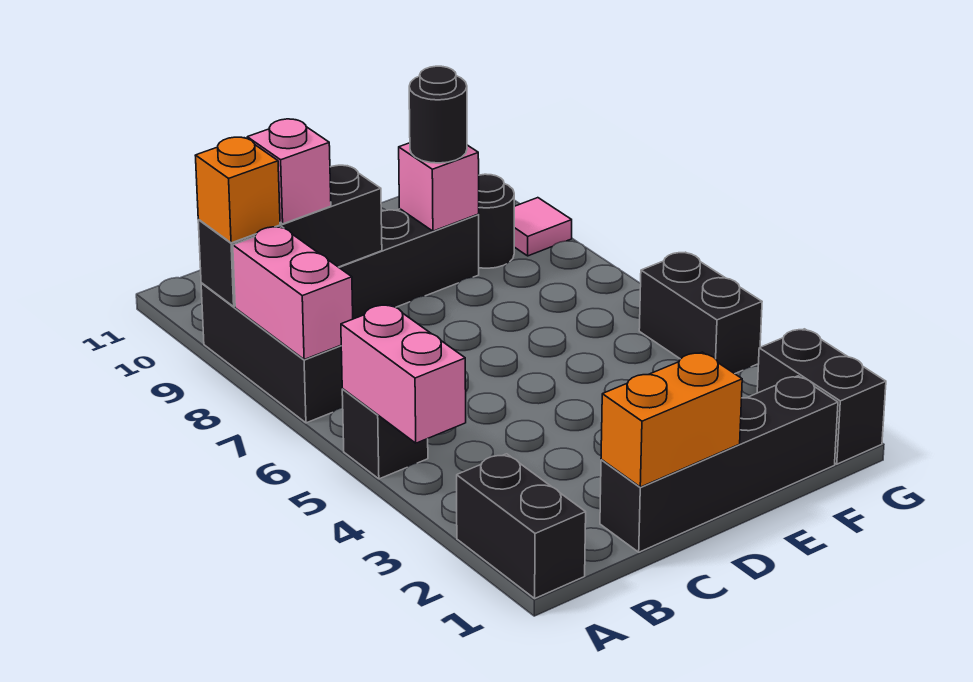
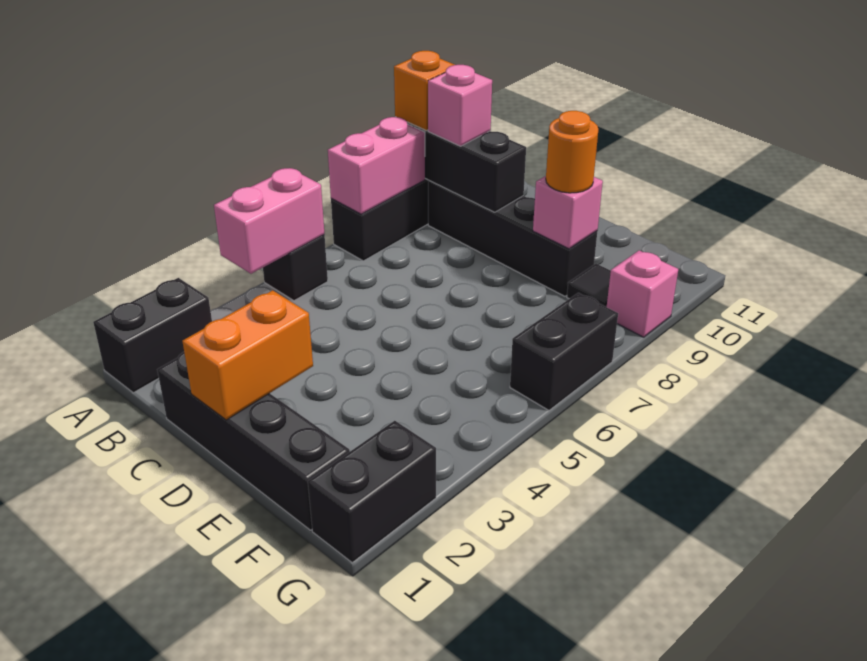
orange brick C1:D1 level 2 -> orange brick D1:D2 level 2
black round brick E9 level 3 -> orange round brick E9 level 3
black round brick F9 level 1 -> black tile F9 level 1
black brick G4:G5 level 1 -> black brick G6:G7 level 1
pink tile G9 level 1 -> pink brick G9 level 1

